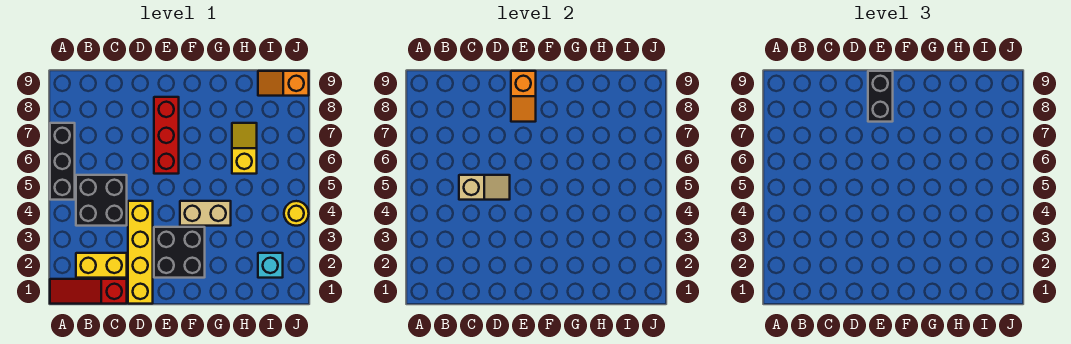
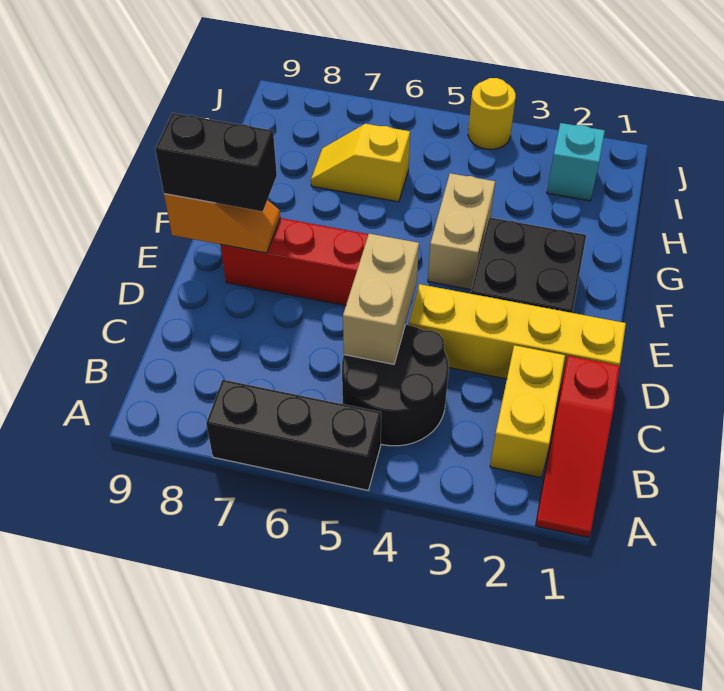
black brick B4:C5 level 1 -> black round brick B4:C5 level 1
tan slope C5:D5 level 2 top C -> tan brick C5:D5 level 2
orange slope I9:J9 level 1 top J -> none

